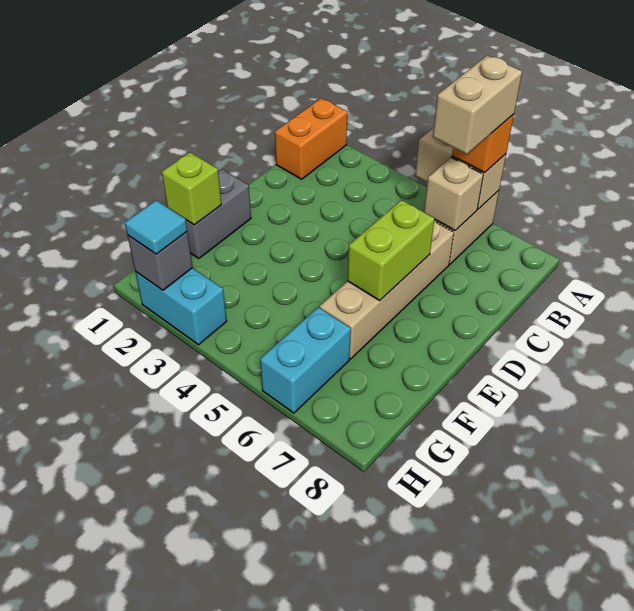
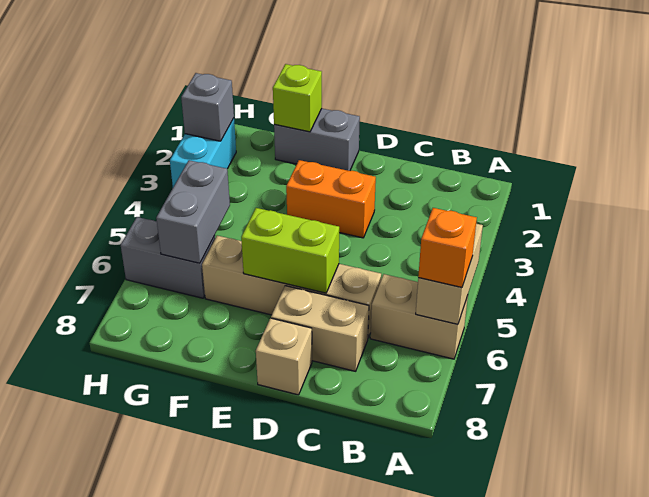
orange brick A1:B1 level 1 -> orange brick D3:E3 level 1
tan brick A6:B6 level 4 -> tan brick C7:D7 level 1
tan brick B6 level 2 -> tan brick D8 level 1
none -> grey brick G5:G6 level 2
cyan brick G6:H6 level 1 -> grey brick G6:H6 level 1
cyan tile H2 level 3 -> none

